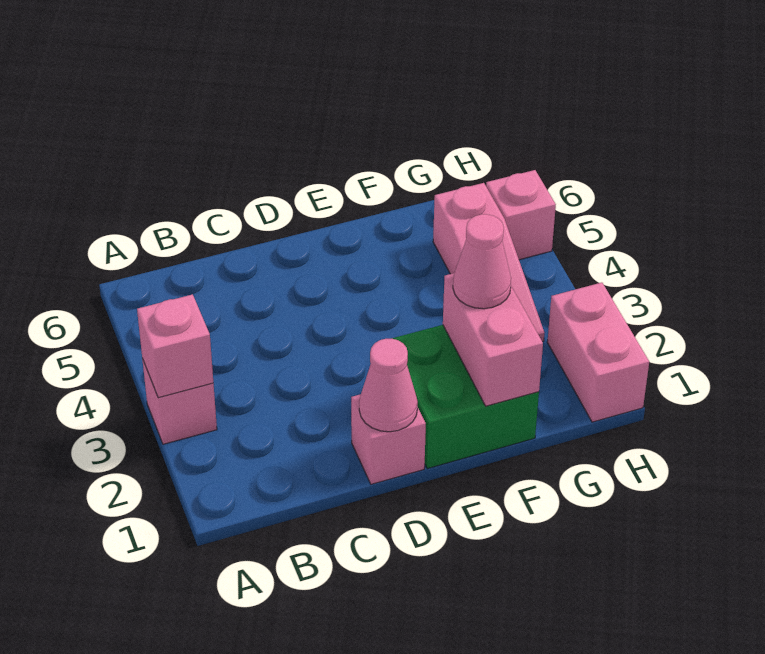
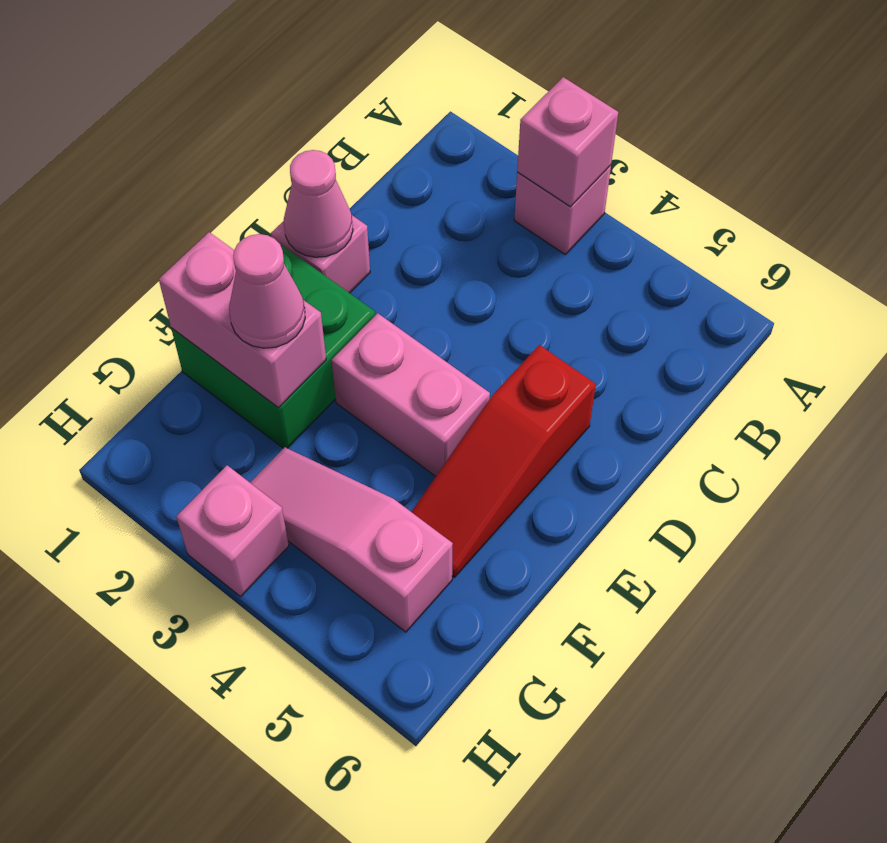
none -> red slope D5:F5 level 1 top D
pink brick H1:H2 level 1 -> pink brick E3:E4 level 1
pink brick H5 level 1 -> pink brick H3 level 1

